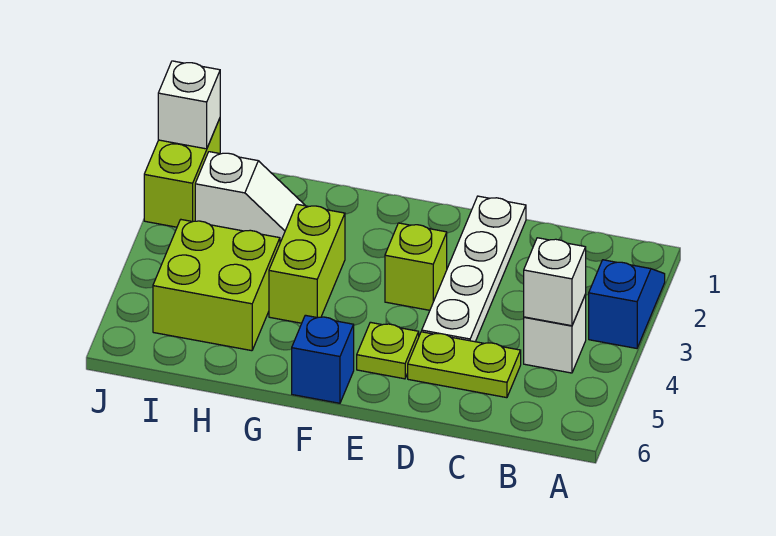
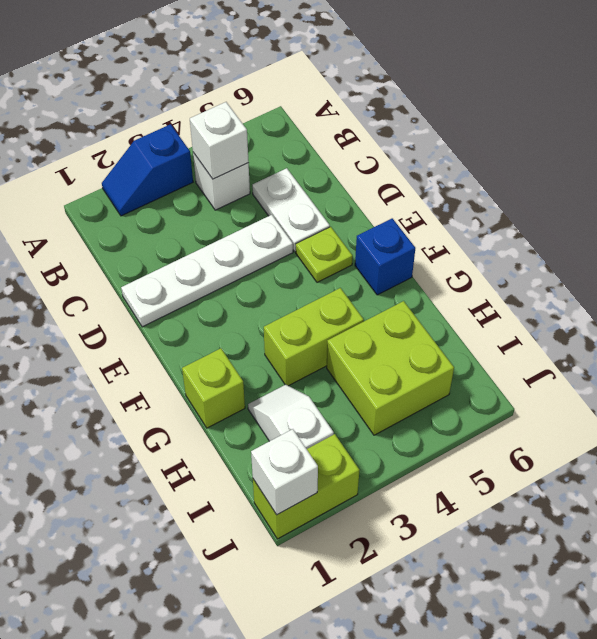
lime plate C5:D5 level 1 -> white plate C5:D5 level 1
lime brick E3 level 1 -> lime brick G1 level 1

